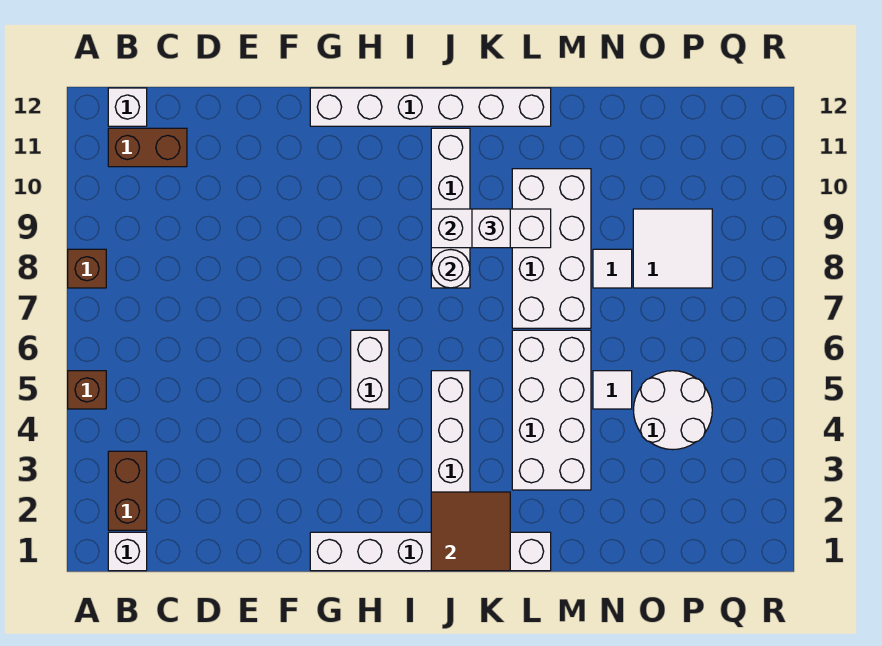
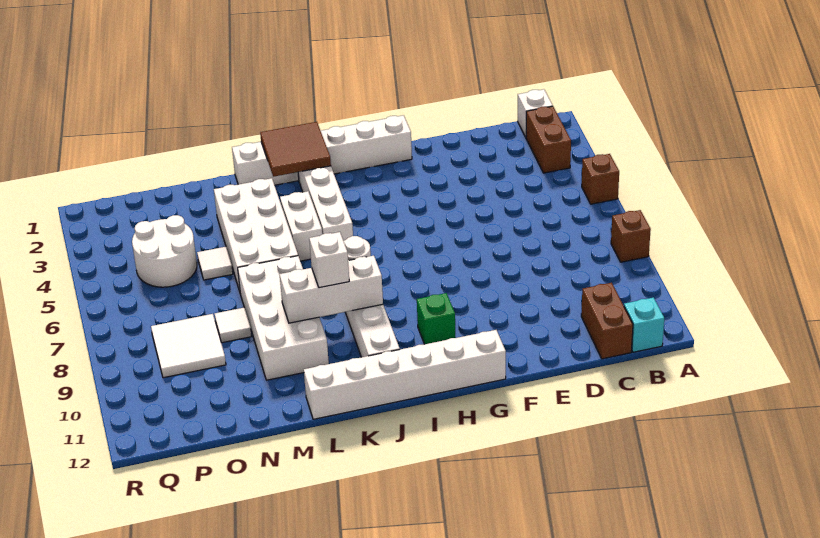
brown brick B11:C11 level 1 -> brown brick C11:C12 level 1
white brick B12 level 1 -> cyan brick B12 level 1
white brick H5:H6 level 1 -> white brick K4:K5 level 1
none -> green brick H10 level 1

